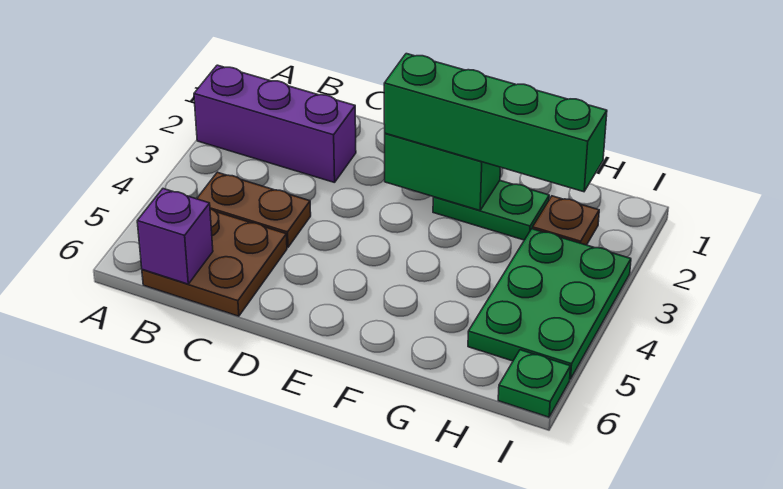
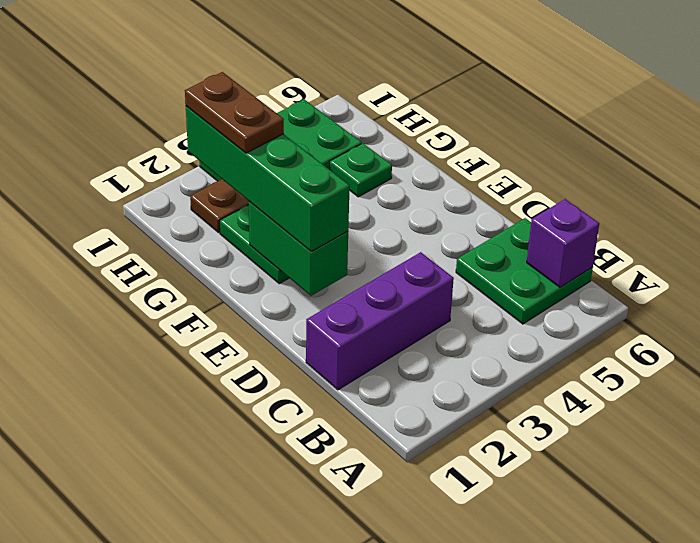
purple brick A2:C2 level 1 -> purple brick C1:C3 level 1
brown plate B4:C4 level 1 -> brown plate G2:H2 level 4
brown plate B5:C6 level 1 -> green plate B5:C6 level 1
green plate I6 level 1 -> green plate G5 level 1

